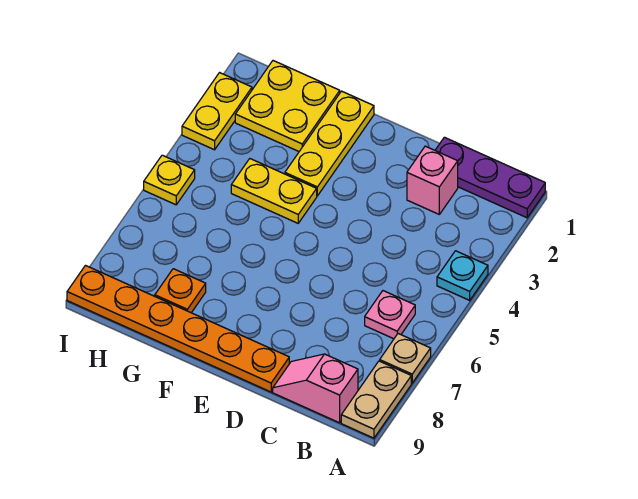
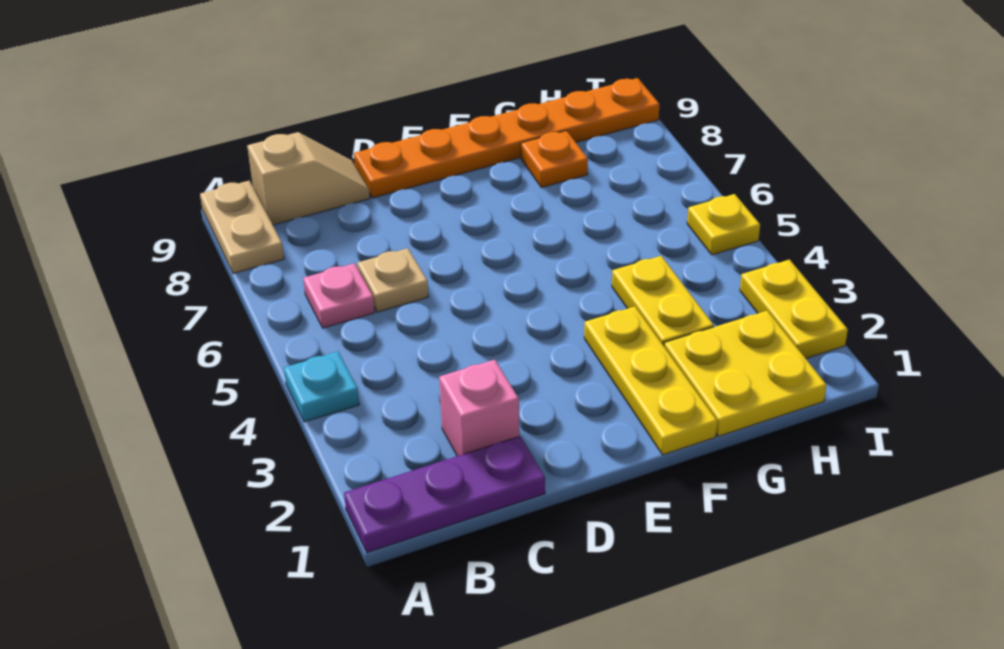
tan plate A7 level 1 -> tan plate C6 level 1
pink slope B9:C9 level 1 top B -> tan slope B9:C9 level 1 top B
yellow plate F4:G4 level 1 -> yellow plate G3:G4 level 1

